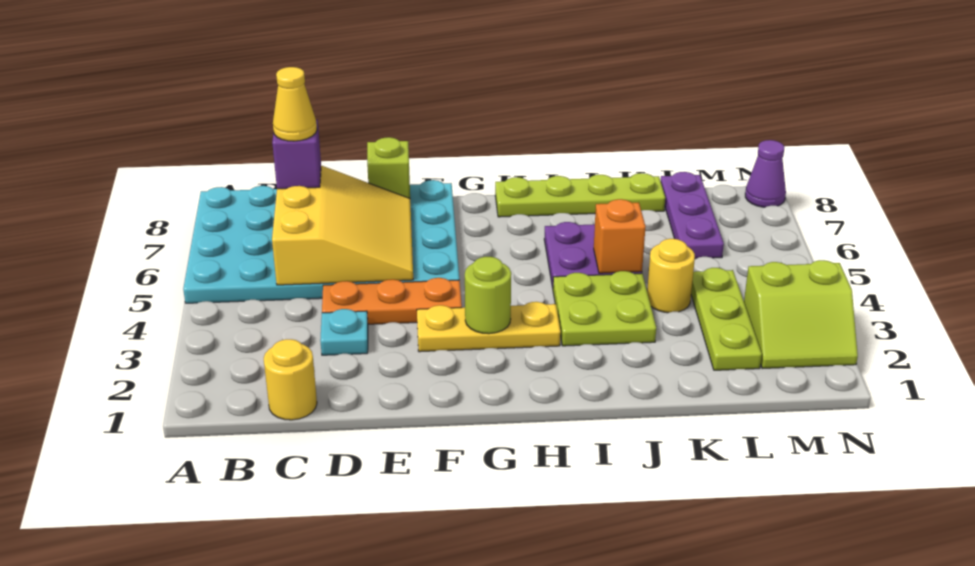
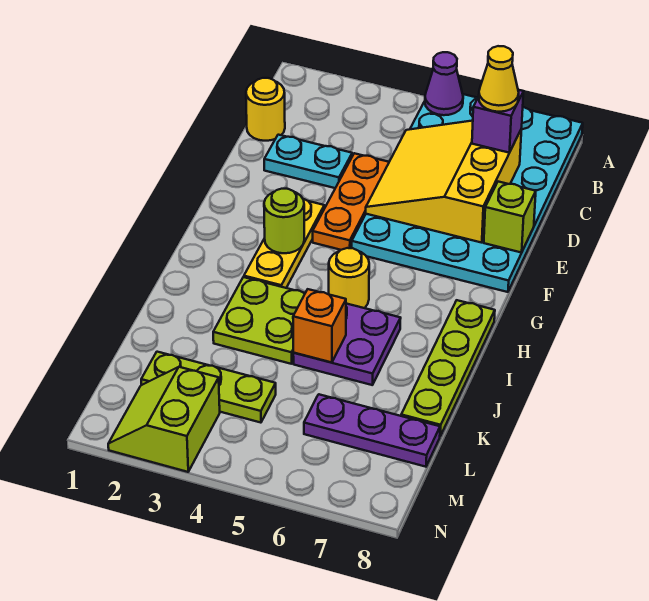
yellow slope C5:E7 level 2 top C -> yellow slope C5:E7 level 2 top 7
cyan plate D3 level 1 -> cyan plate D2:D3 level 1
yellow round brick K4 level 1 -> yellow round brick H5 level 1
purple cone N8 level 1 -> purple cone A5 level 2

